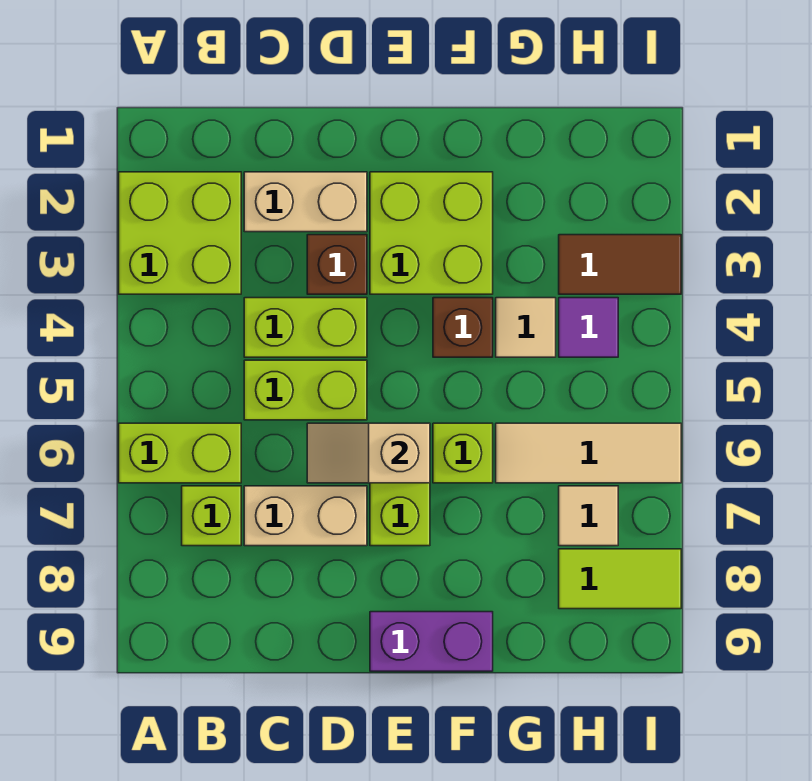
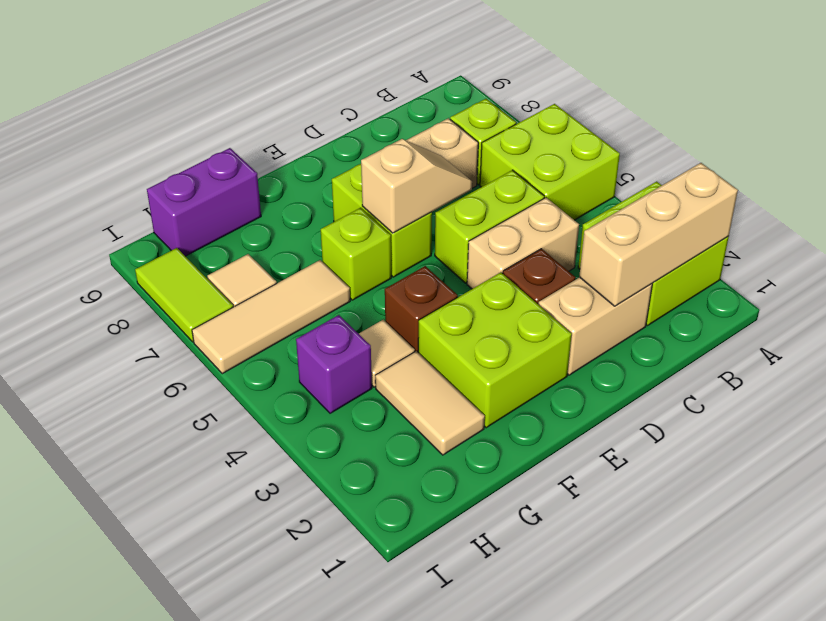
none -> tan brick A2:C2 level 2
lime brick A6:B6 level 1 -> lime brick A5:B6 level 1
lime brick C4:D4 level 1 -> tan brick C4:D4 level 1
purple brick E9:F9 level 1 -> purple brick G9:H9 level 1
none -> tan tile G2:G3 level 1
brown tile H3:I3 level 1 -> none
purple tile H4 level 1 -> purple brick H4 level 1
lime tile H8:I8 level 1 -> lime tile I7:I8 level 1

